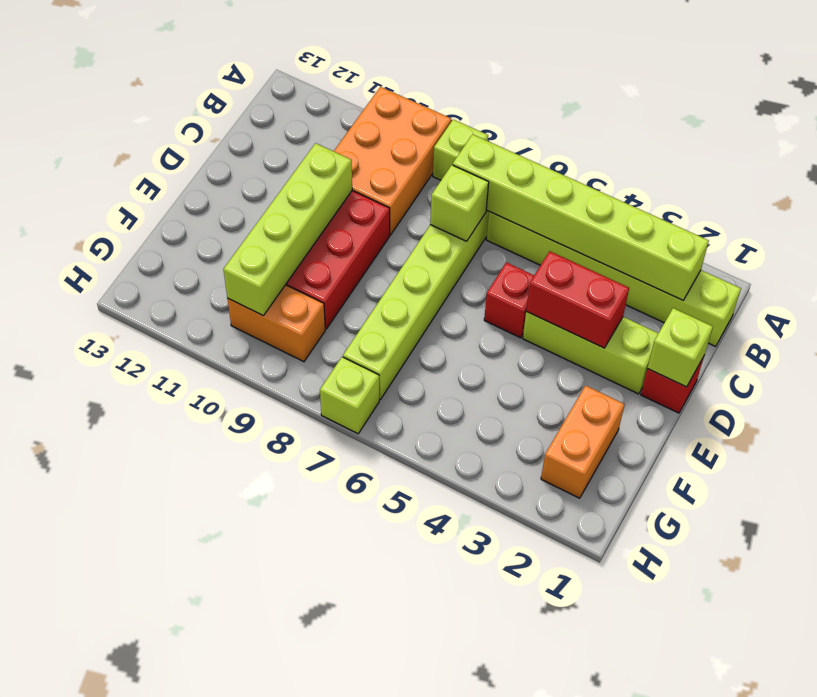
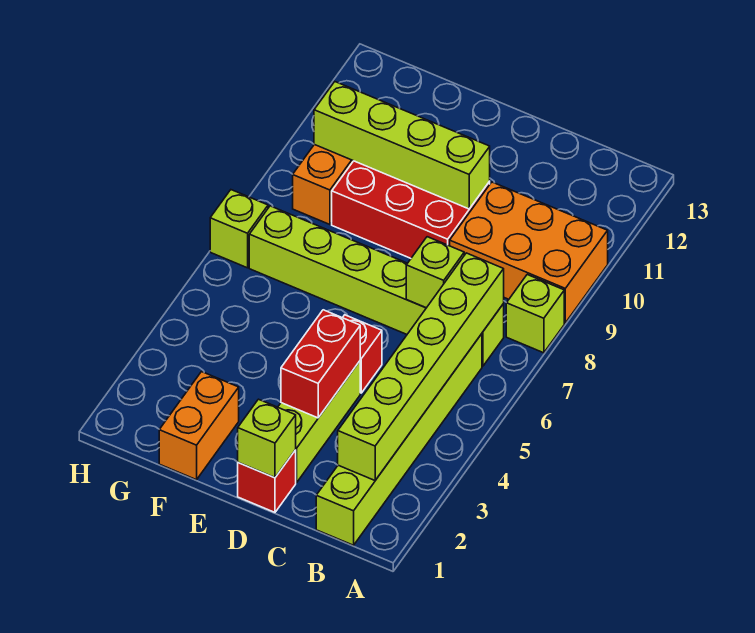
orange brick F2:G2 level 1 -> orange brick F1:F2 level 1

